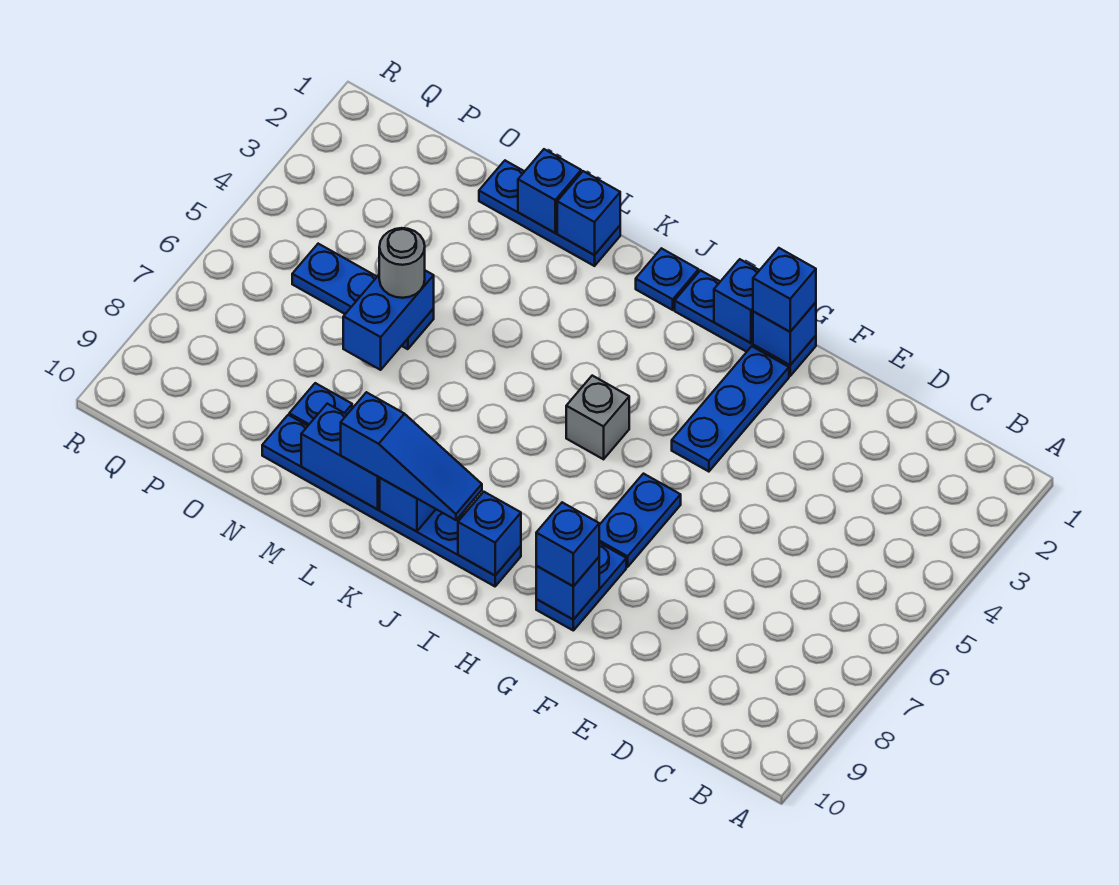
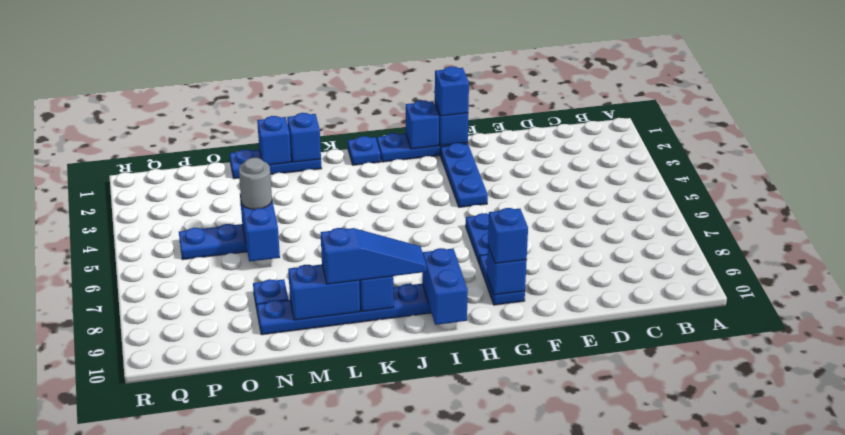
grey brick I5 level 1 -> none
blue brick I9 level 2 -> blue brick I9:I10 level 2

